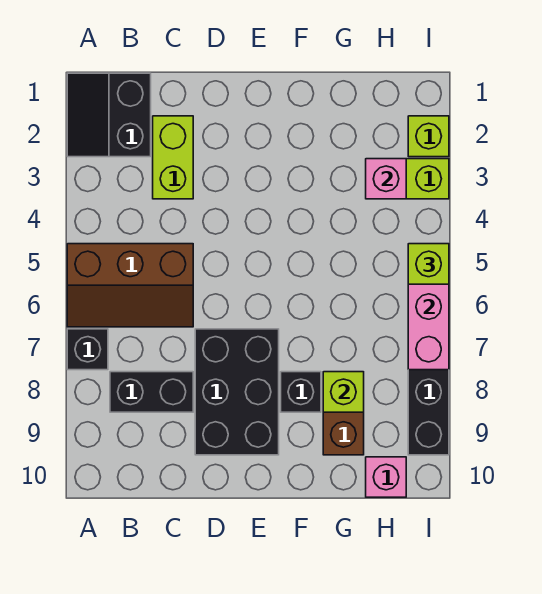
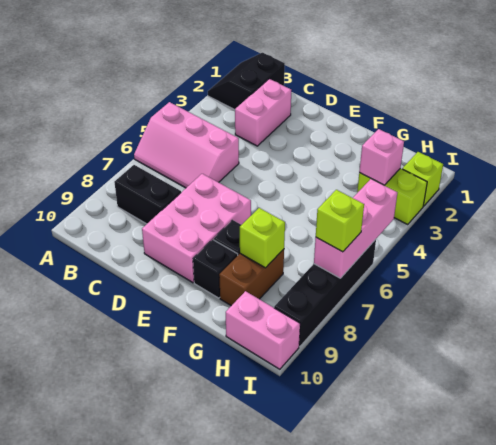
brown slope A5:C6 level 1 top 5 -> pink slope A5:C6 level 1 top 5
black brick A7 level 1 -> black brick F9 level 1
lime brick C2:C3 level 1 -> pink brick C2:C3 level 1
black brick D7:E9 level 1 -> pink brick D7:E9 level 1
pink brick H10 level 1 -> pink brick H10:I10 level 1
lime brick I5 level 3 -> lime brick I7 level 3

